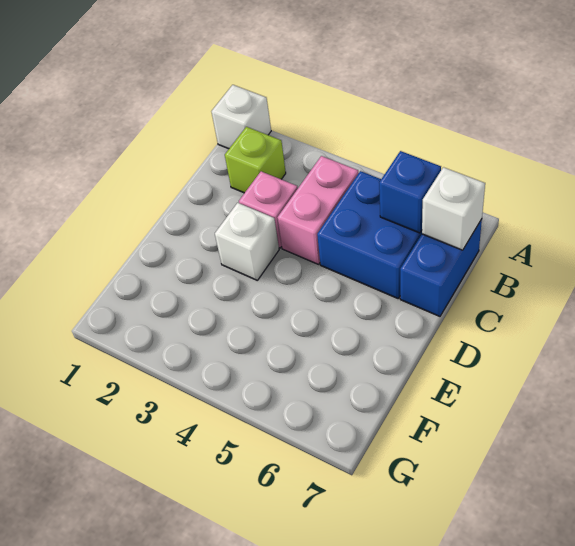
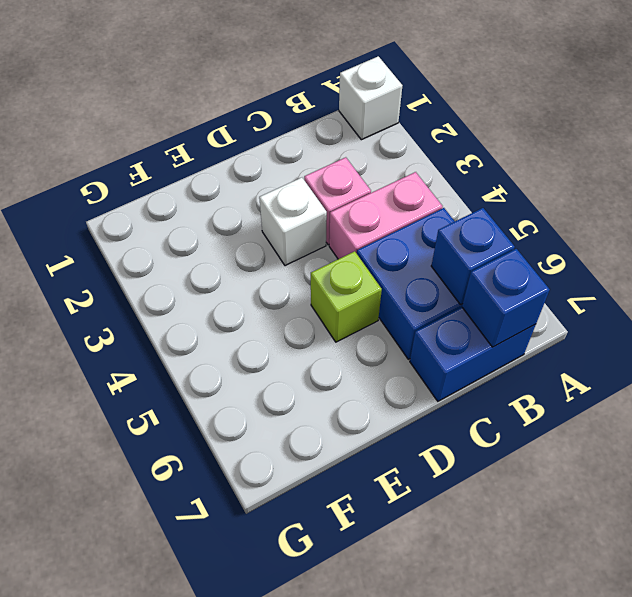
lime brick B2 level 1 -> lime brick D5 level 1
white brick B7 level 2 -> blue brick B7 level 2

